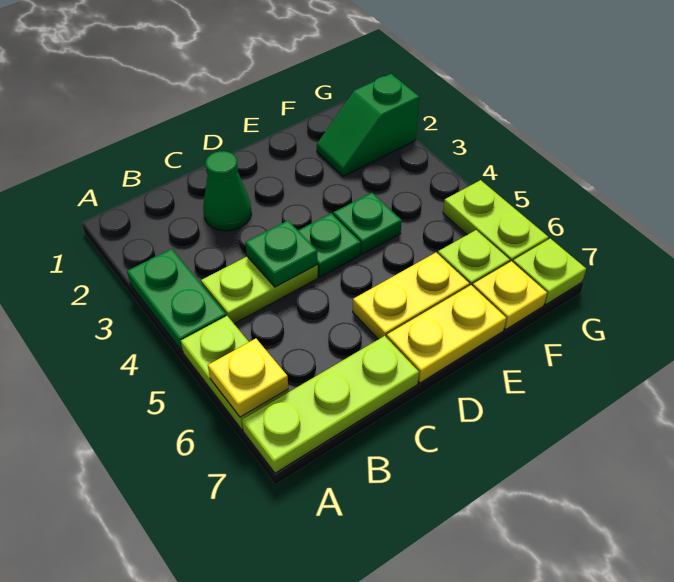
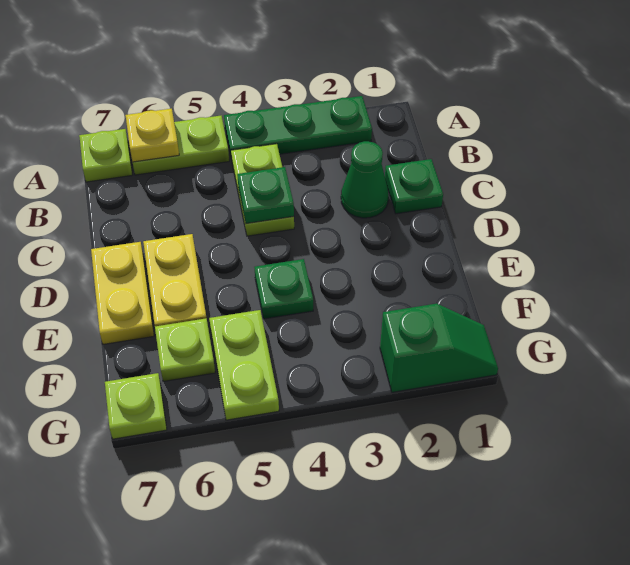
green plate A3:A4 level 1 -> green plate A2:A4 level 1
lime plate A7:C7 level 1 -> lime plate A7 level 1
green plate D4 level 1 -> green plate C1 level 1
green slope F2:G2 level 1 top G -> green slope G1:G2 level 1 top 2
yellow plate F7 level 1 -> none
lime plate G5:G6 level 1 -> lime plate F5:G5 level 1

